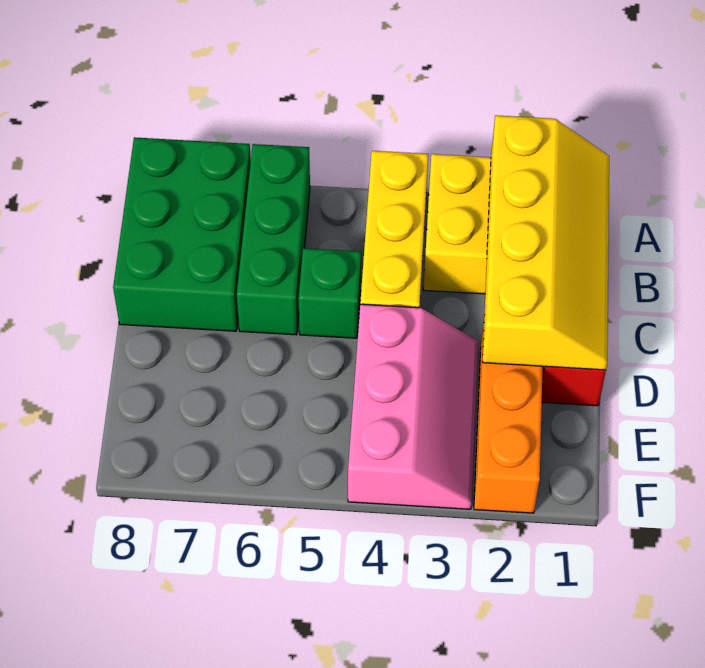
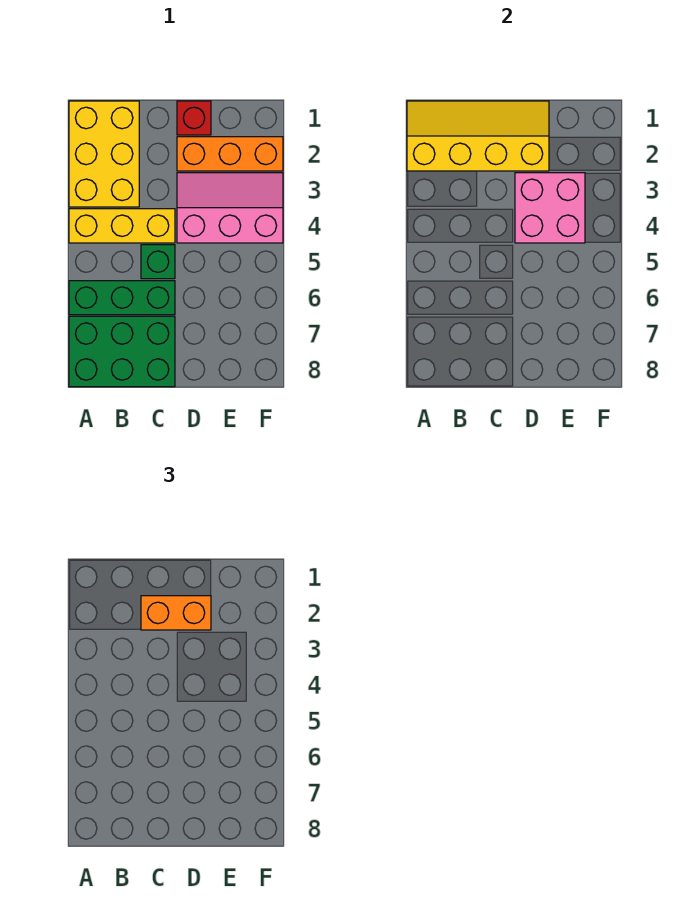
none -> orange brick C2:D2 level 3
none -> pink brick D3:E4 level 2

